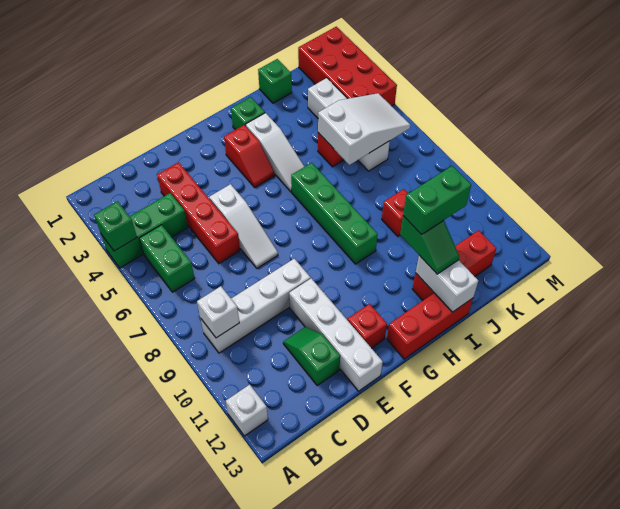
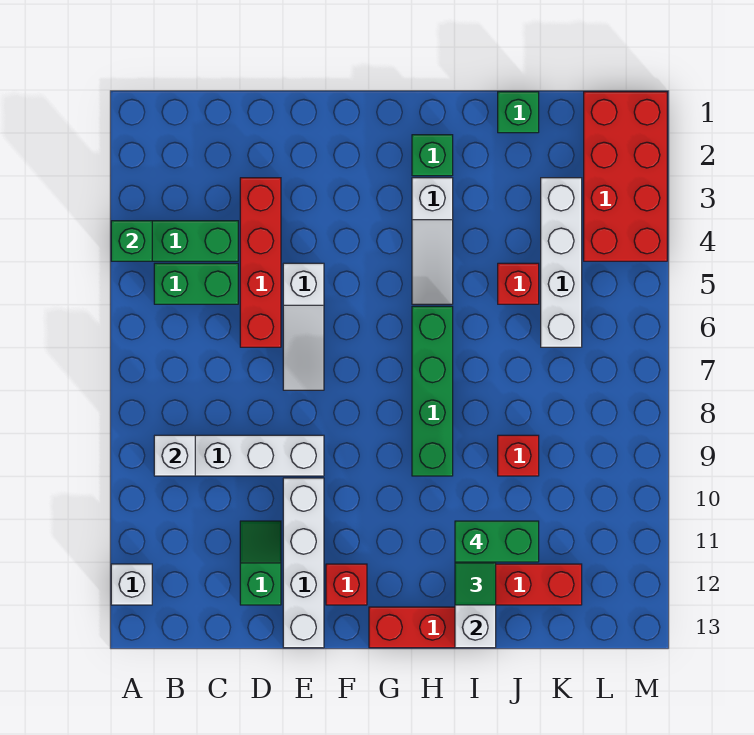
green brick B5:B6 level 1 -> green brick B5:C5 level 1
red slope G3:G4 level 1 top 3 -> none
white slope J5:L6 level 2 top J -> none

